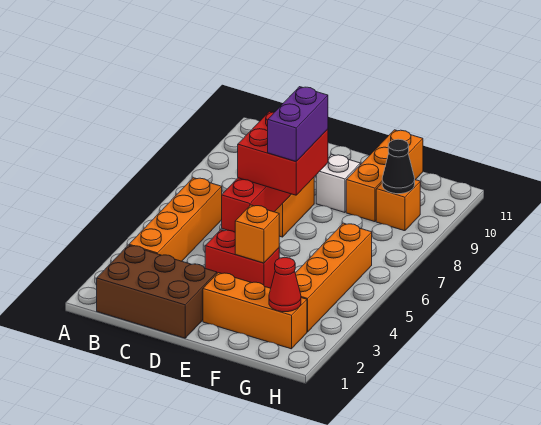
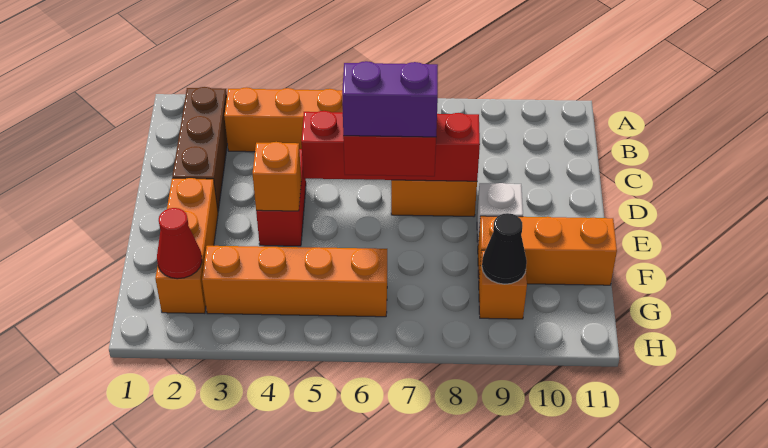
brown brick B1:D2 level 1 -> brown brick B2:D2 level 1

